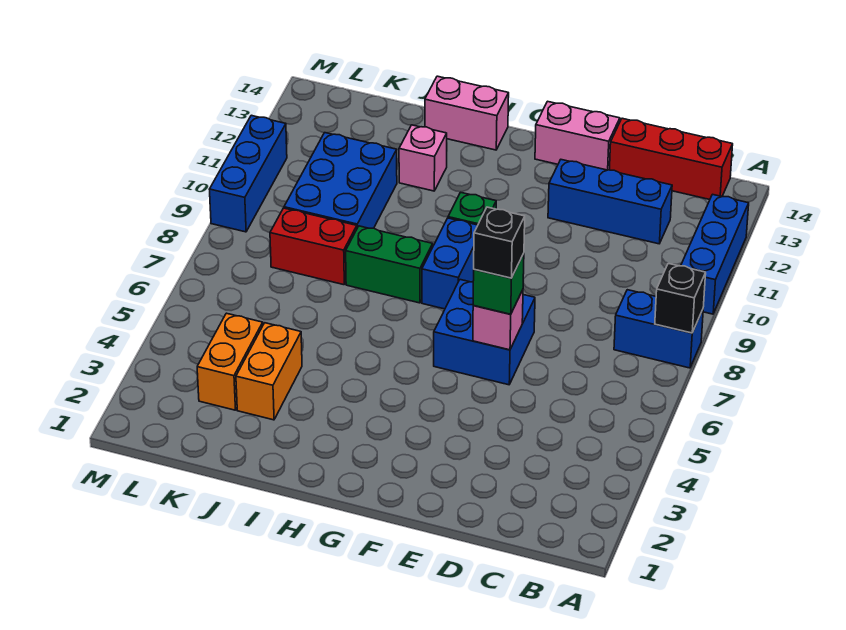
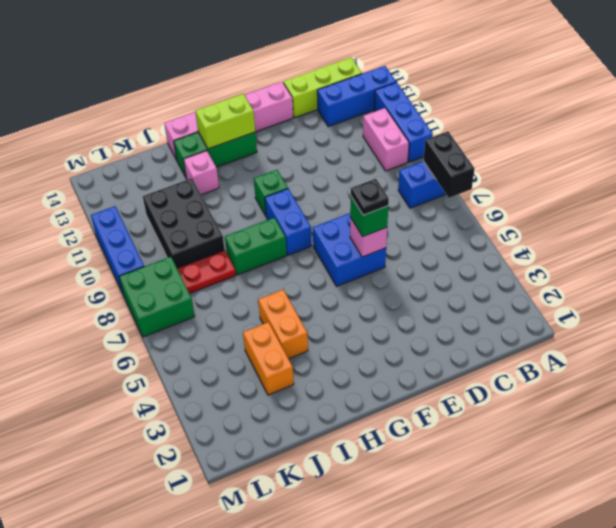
black brick A8 level 2 -> black brick A7:A8 level 2
none -> pink brick B10:B11 level 1
red brick B14:D14 level 1 -> lime brick B14:D14 level 1
blue brick C12:E12 level 1 -> blue brick A13:C13 level 1
black brick E6 level 4 -> black plate E6 level 4
none -> green brick G13:I13 level 1
none -> lime brick G13:H13 level 2
red brick J8:K8 level 1 -> red plate J8:K8 level 1
blue brick J9:K11 level 1 -> black brick J9:K11 level 1
orange brick K3:K4 level 1 -> orange brick I4:I5 level 1
none -> green brick L7:M8 level 1

